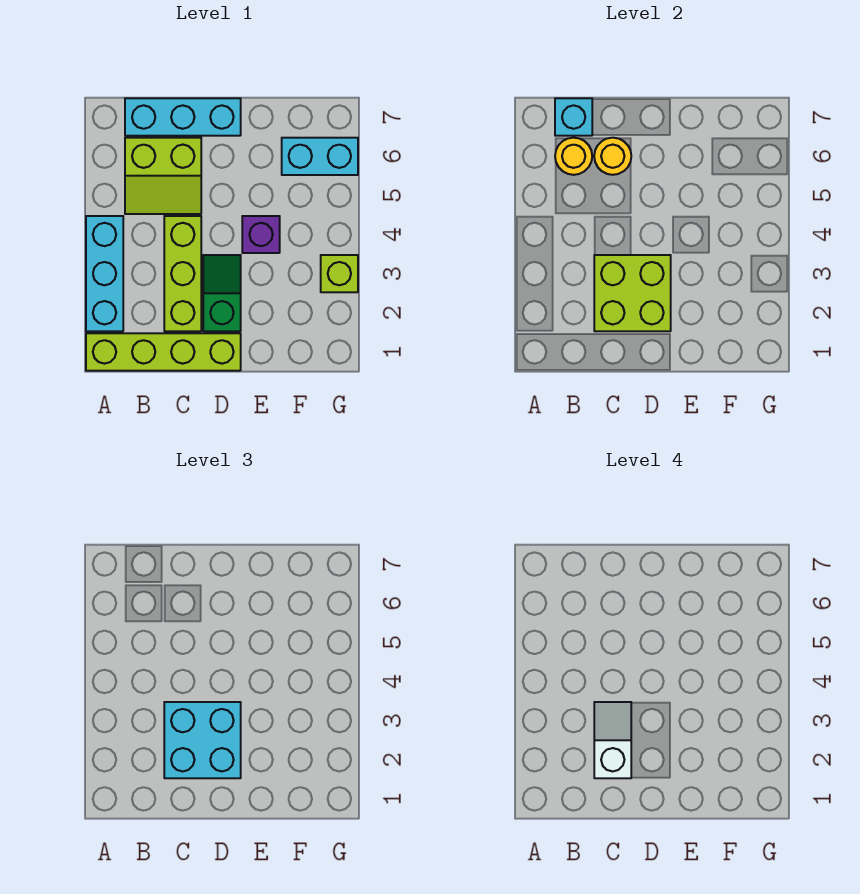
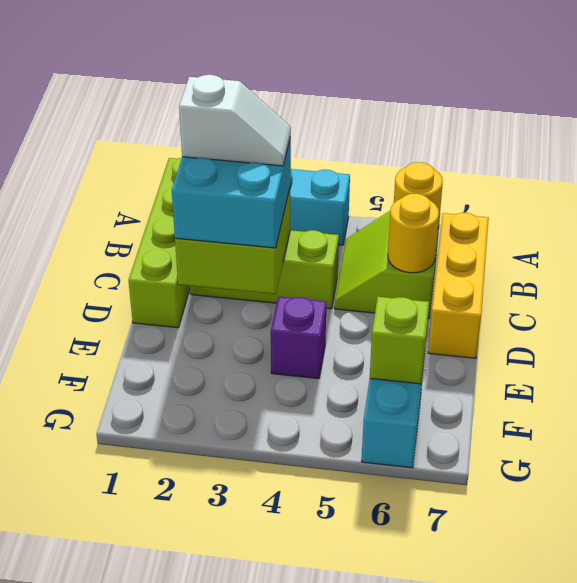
cyan brick B7:D7 level 1 -> yellow brick B7:D7 level 1
cyan brick B7 level 2 -> none
green slope D2:D3 level 1 top 2 -> none
lime brick G3 level 1 -> lime brick F6 level 2

